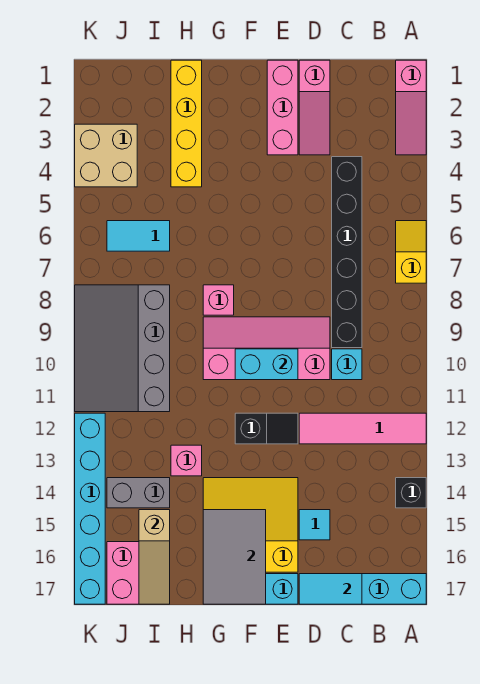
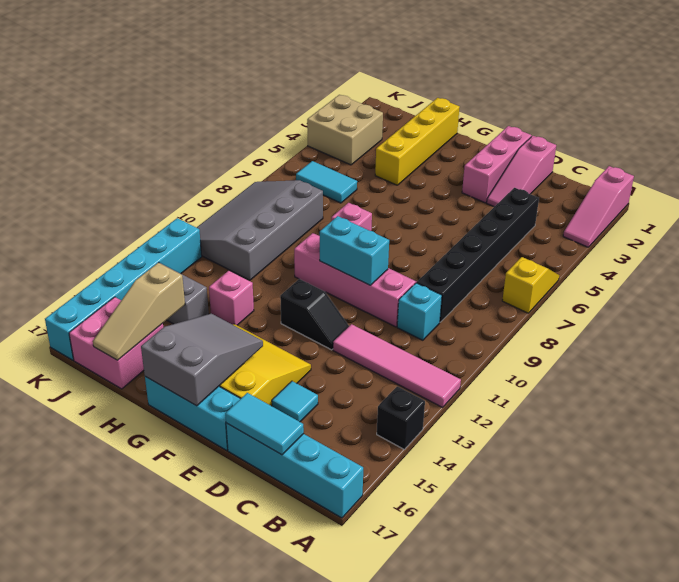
grey tile F15:G17 level 2 -> grey slope F15:G17 level 2 top 17

